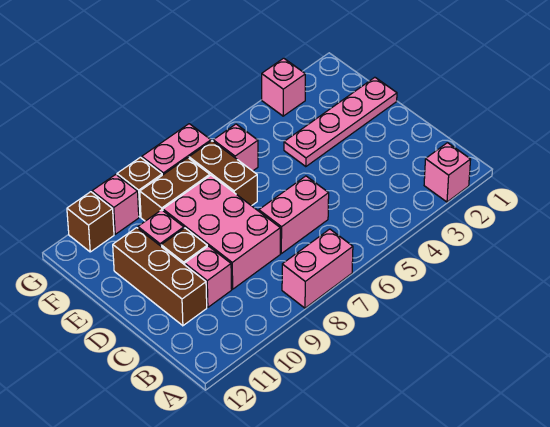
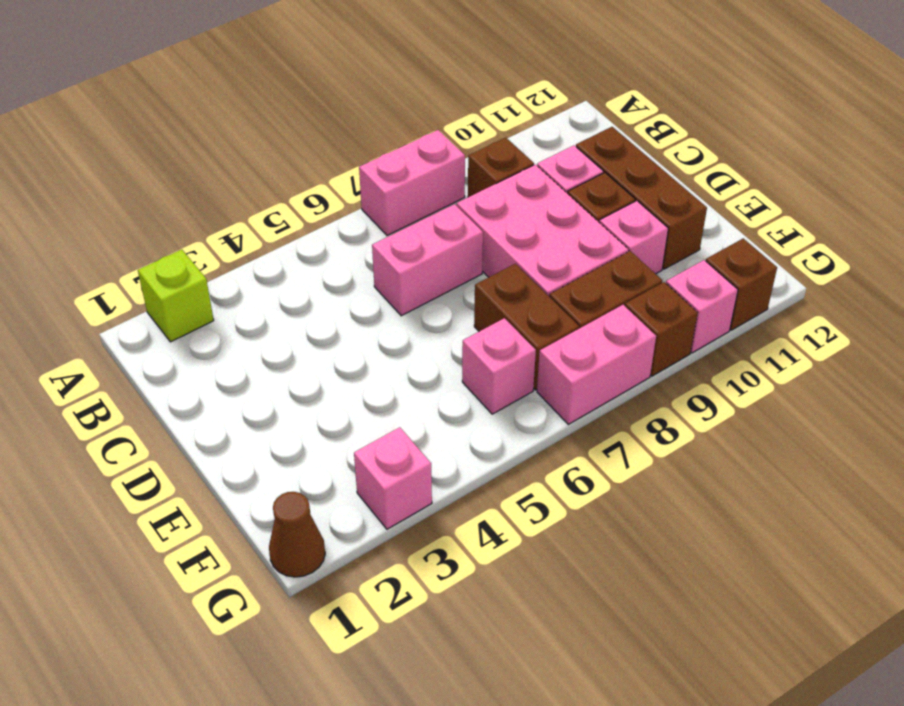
pink brick A2 level 1 -> lime brick A2 level 1
none -> brown brick B9 level 1
pink plate E1:E4 level 1 -> none
none -> brown cone G1 level 1

